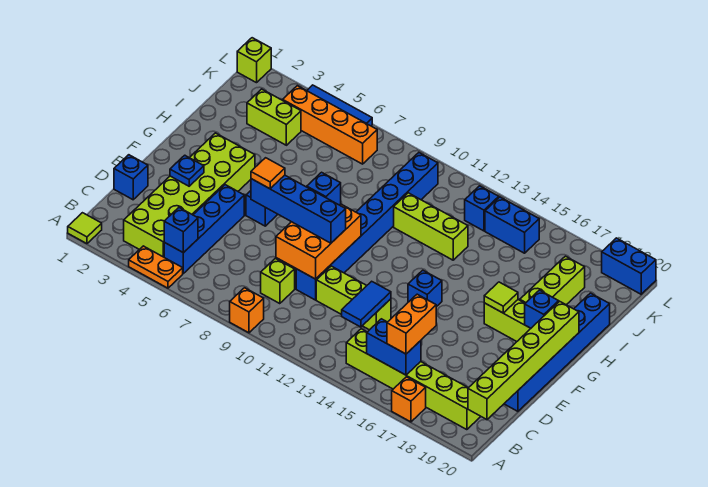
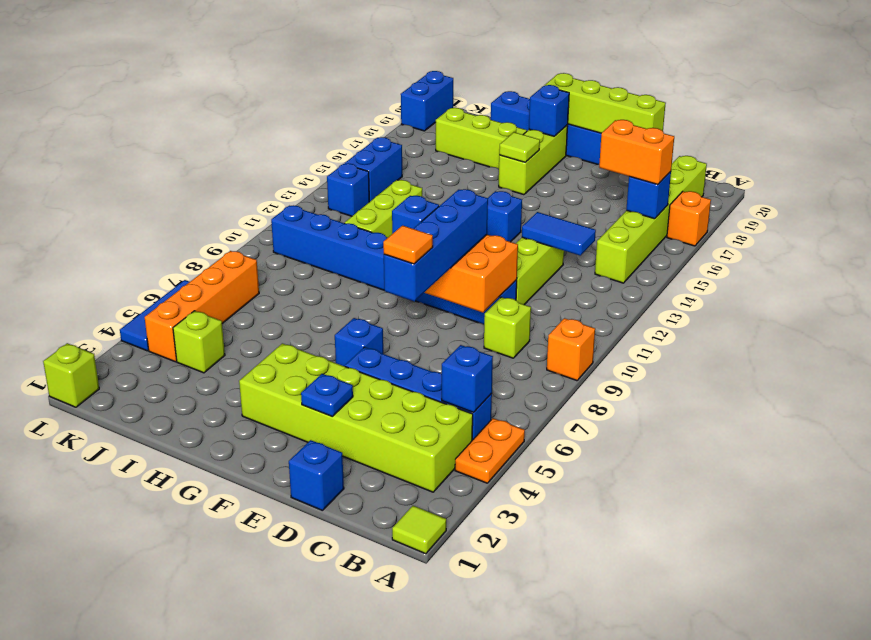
blue brick B15:B16 level 2 -> blue brick B16 level 2
lime brick B20:G20 level 2 -> lime brick D20:G20 level 2
lime brick J3:J4 level 1 -> lime brick J4 level 1

